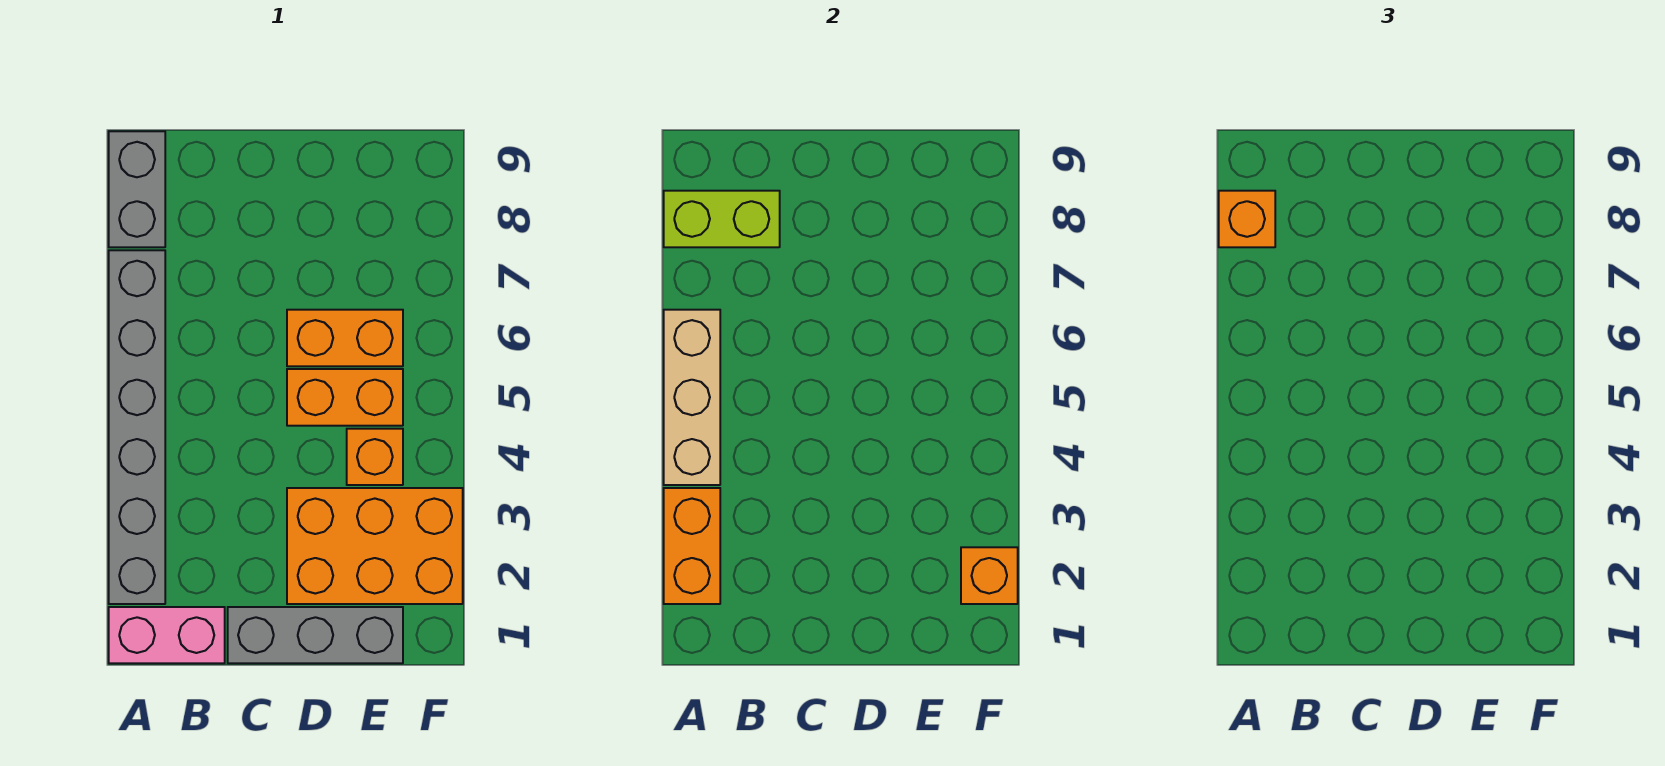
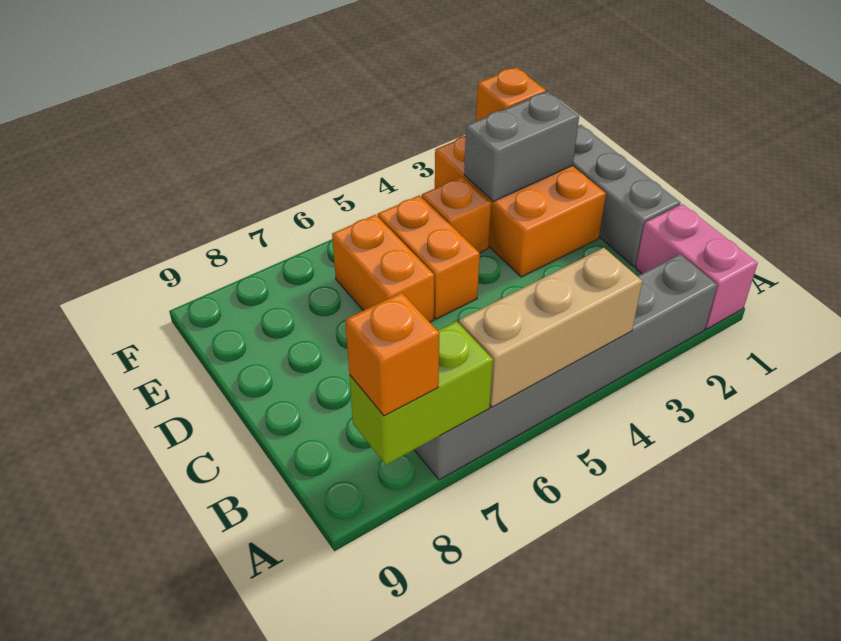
orange brick A2:A3 level 2 -> none
grey brick A8:A9 level 1 -> grey brick E2:E3 level 2
lime brick A8:B8 level 2 -> lime brick A7:A8 level 2

